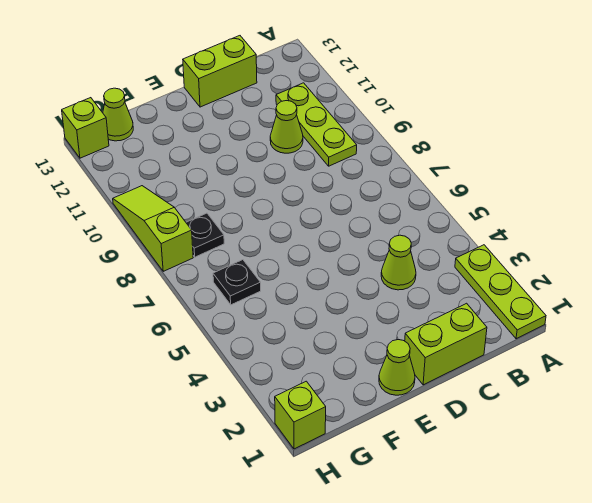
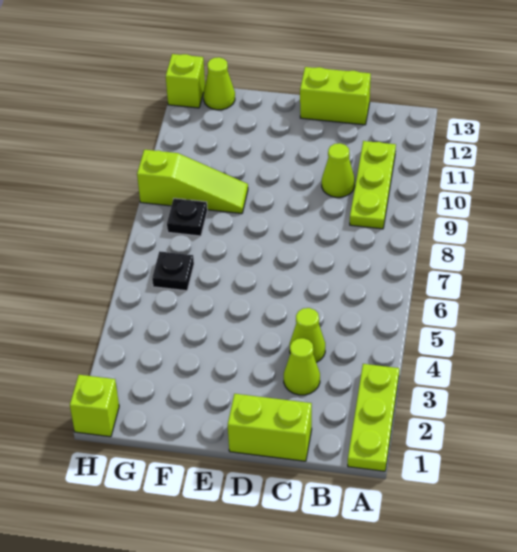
lime cone E1 level 1 -> lime cone C3 level 1
lime slope H8:H10 level 1 top 8 -> lime slope F9:H9 level 1 top H

